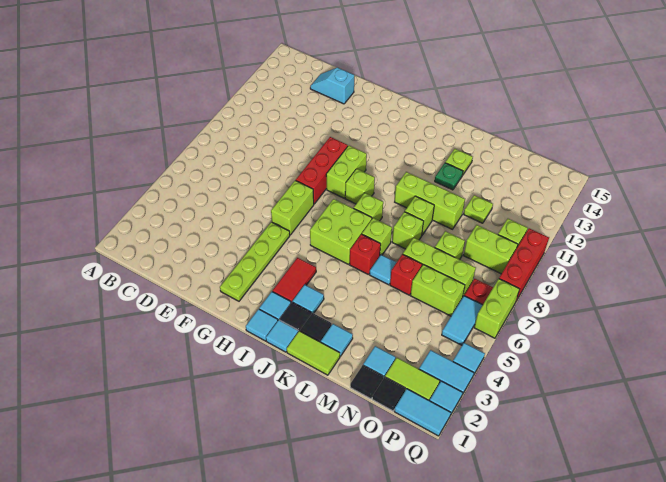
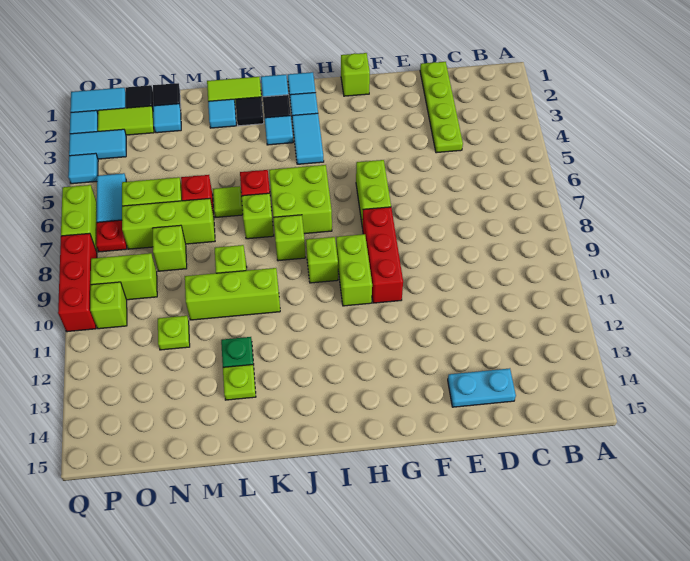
cyan slope D14:E14 level 1 top E -> cyan plate D14:E14 level 1
lime plate G2:G5 level 1 -> lime plate D1:D4 level 1
red tile I3:I4 level 1 -> cyan tile I3:I4 level 1
cyan tile L6 level 1 -> lime tile L6 level 1
lime brick L8 level 1 -> lime brick G1 level 1

